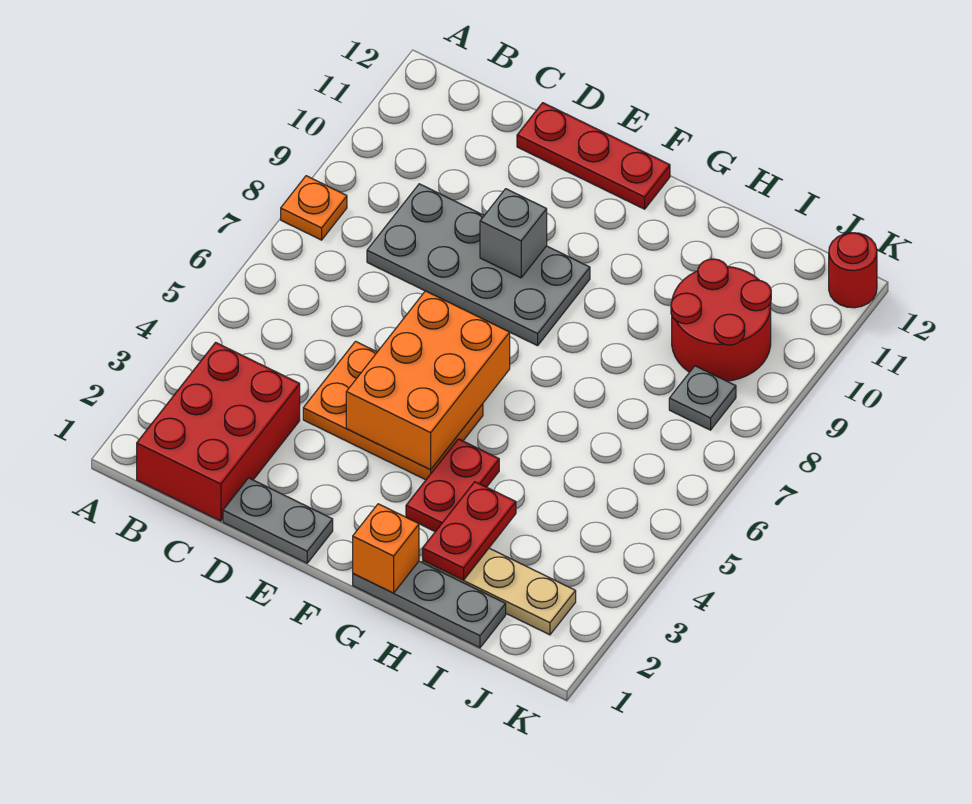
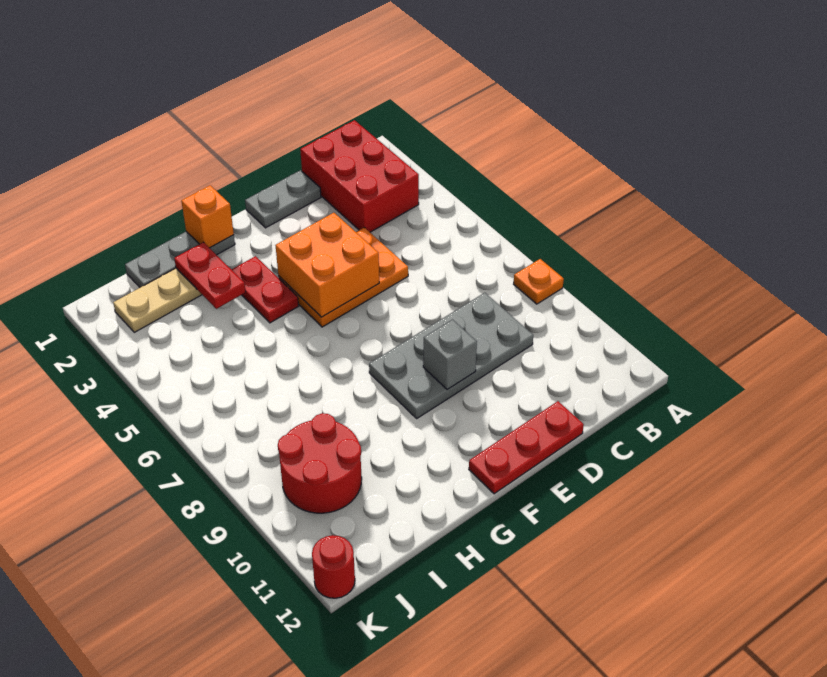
orange brick E4:F6 level 2 -> orange brick E4:F5 level 2
grey plate J8 level 1 -> none

